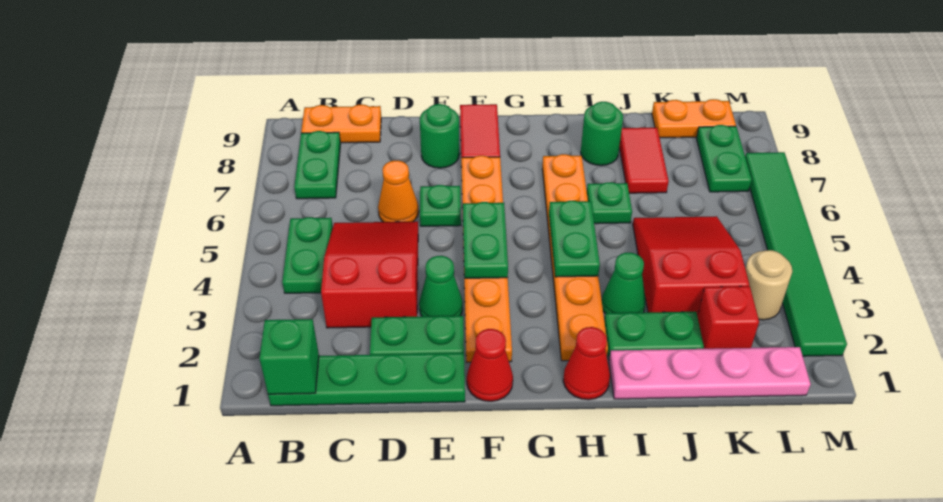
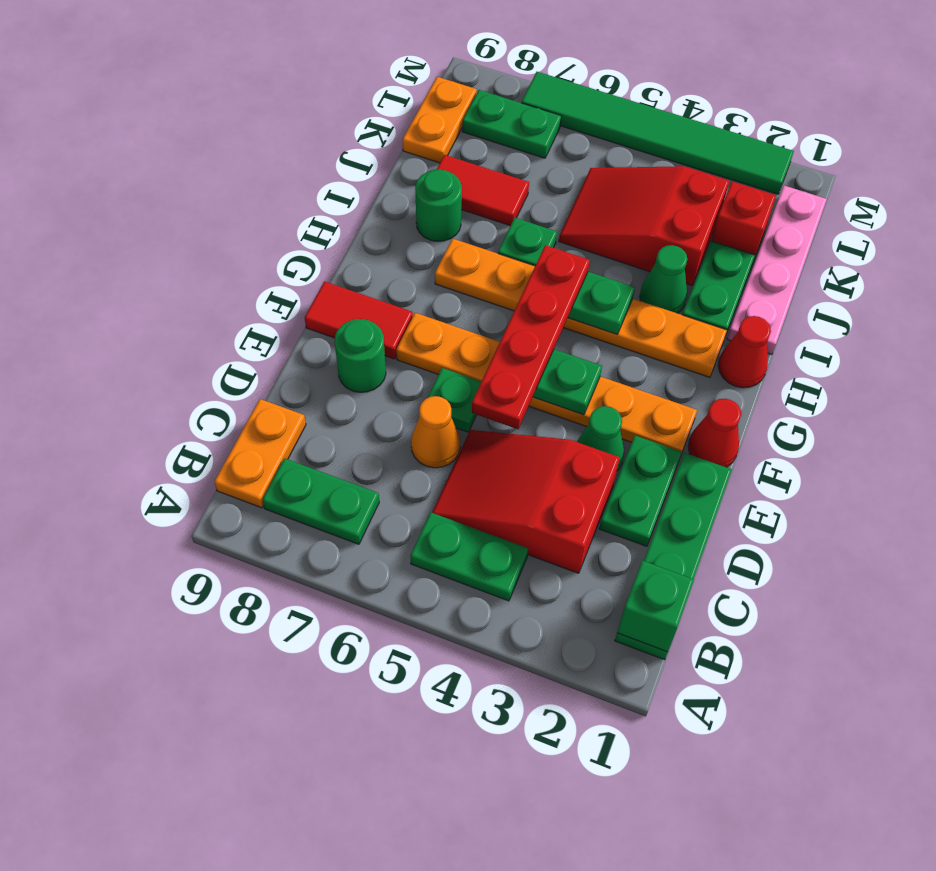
none -> red plate E5:H5 level 3
tan round brick L3 level 1 -> none

